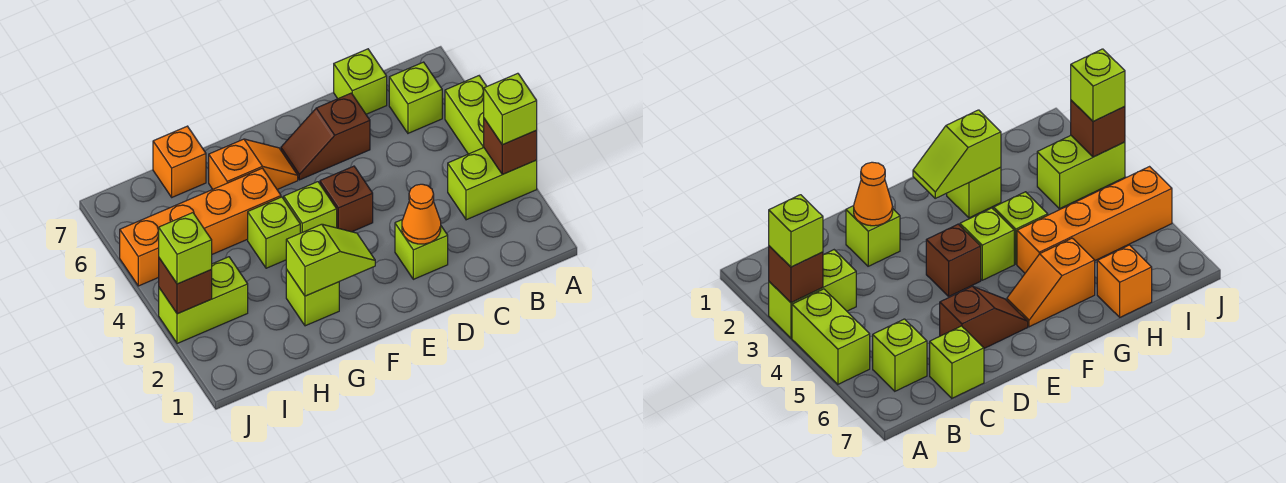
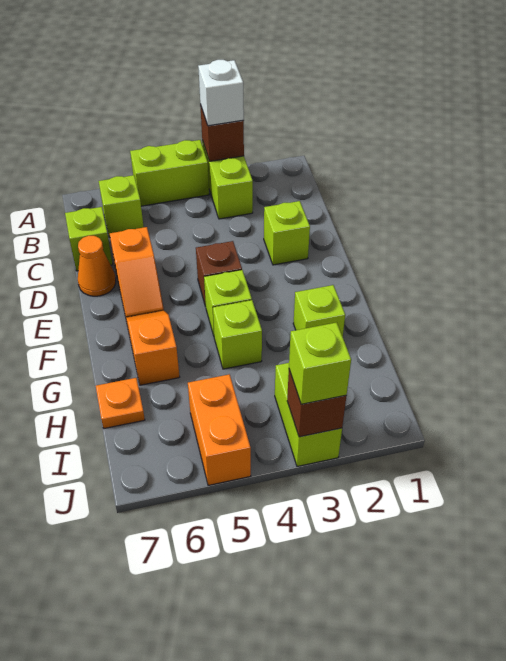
lime brick A3 level 3 -> white brick A3 level 3
orange cone D2 level 2 -> orange cone D7 level 1
brown slope D6:E6 level 1 top D -> orange slope D6:E6 level 1 top D
lime slope F2:G2 level 2 top G -> none
orange brick G5:J5 level 1 -> orange brick I5:J5 level 1
orange brick H7 level 1 -> orange plate H7 level 1

